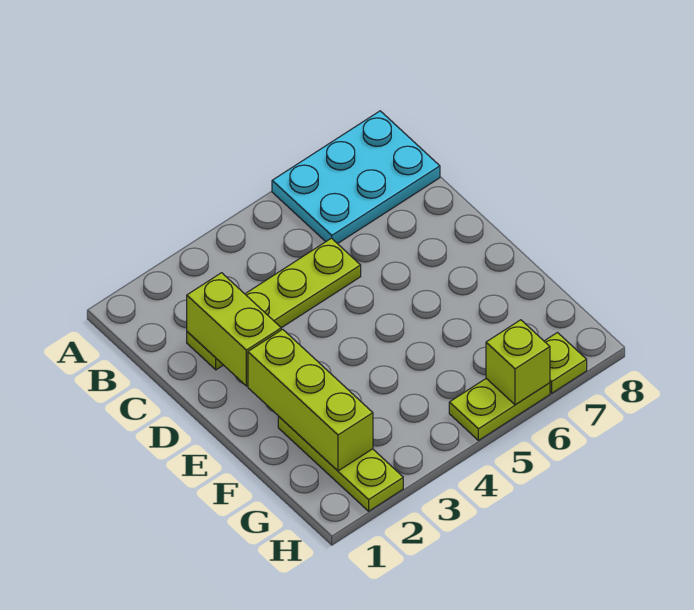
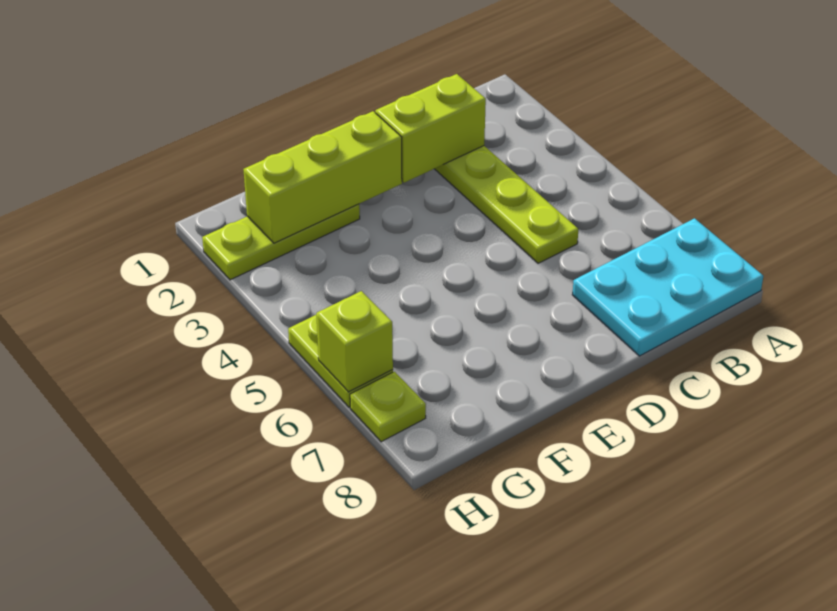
cyan plate A6:B8 level 1 -> cyan plate A7:C8 level 1

